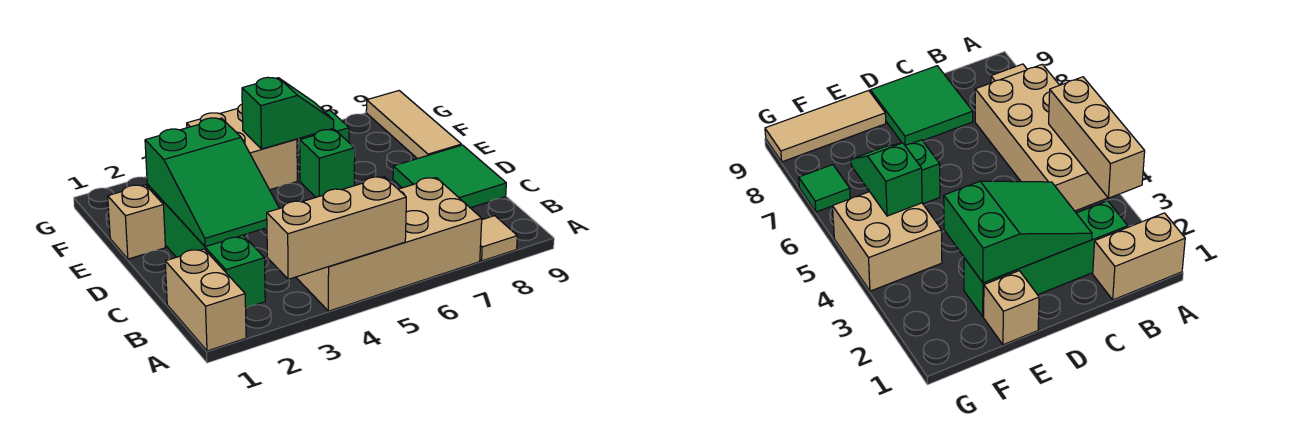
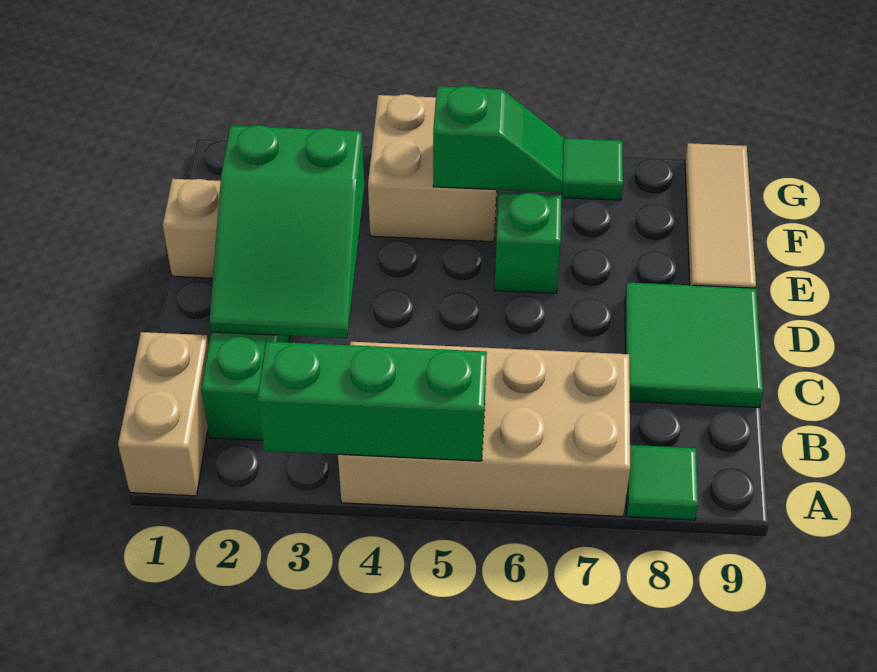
tan brick A3:A5 level 2 -> green brick A3:A5 level 2
tan tile A8 level 1 -> green tile A8 level 1

